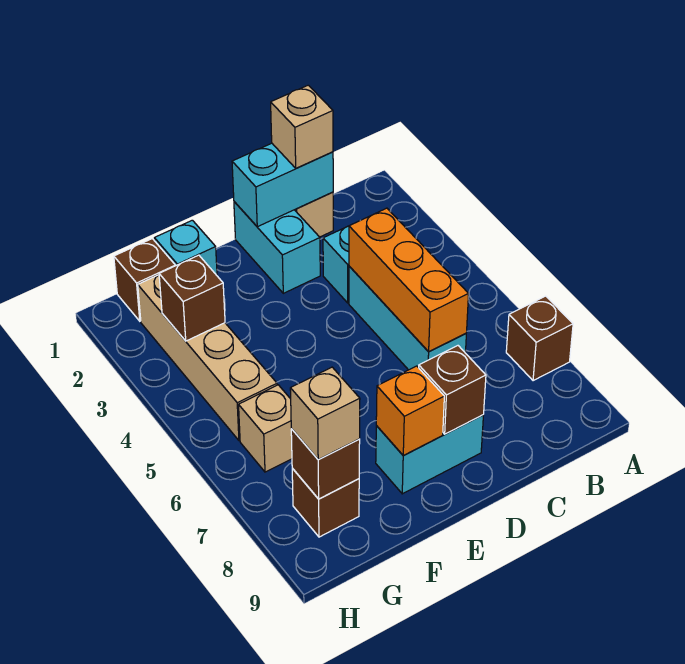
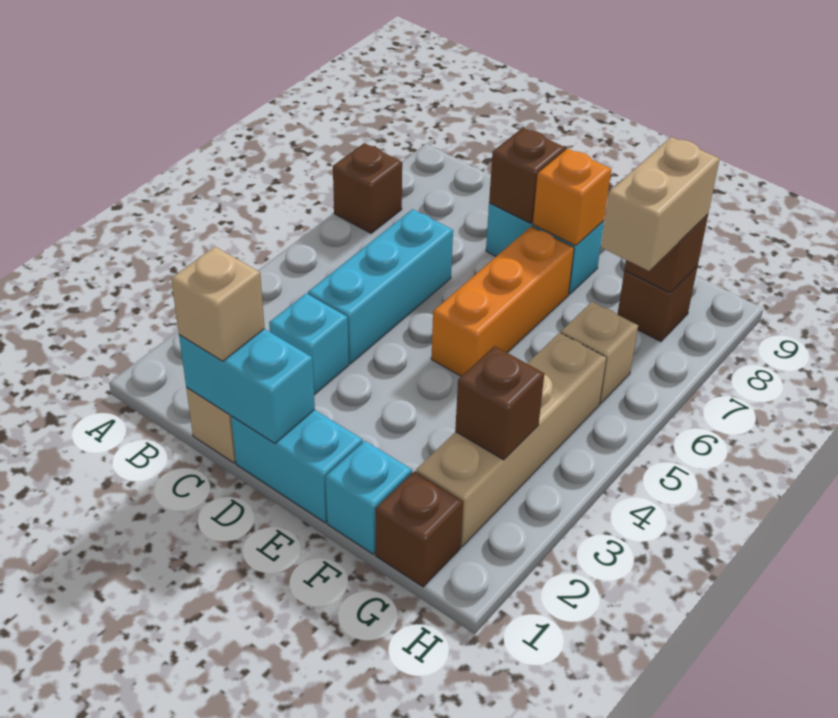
orange brick C4:C6 level 2 -> orange brick E5:E7 level 1
cyan brick D1:D2 level 1 -> cyan brick D1:E1 level 1
tan brick G8 level 3 -> tan brick G7:G8 level 3

